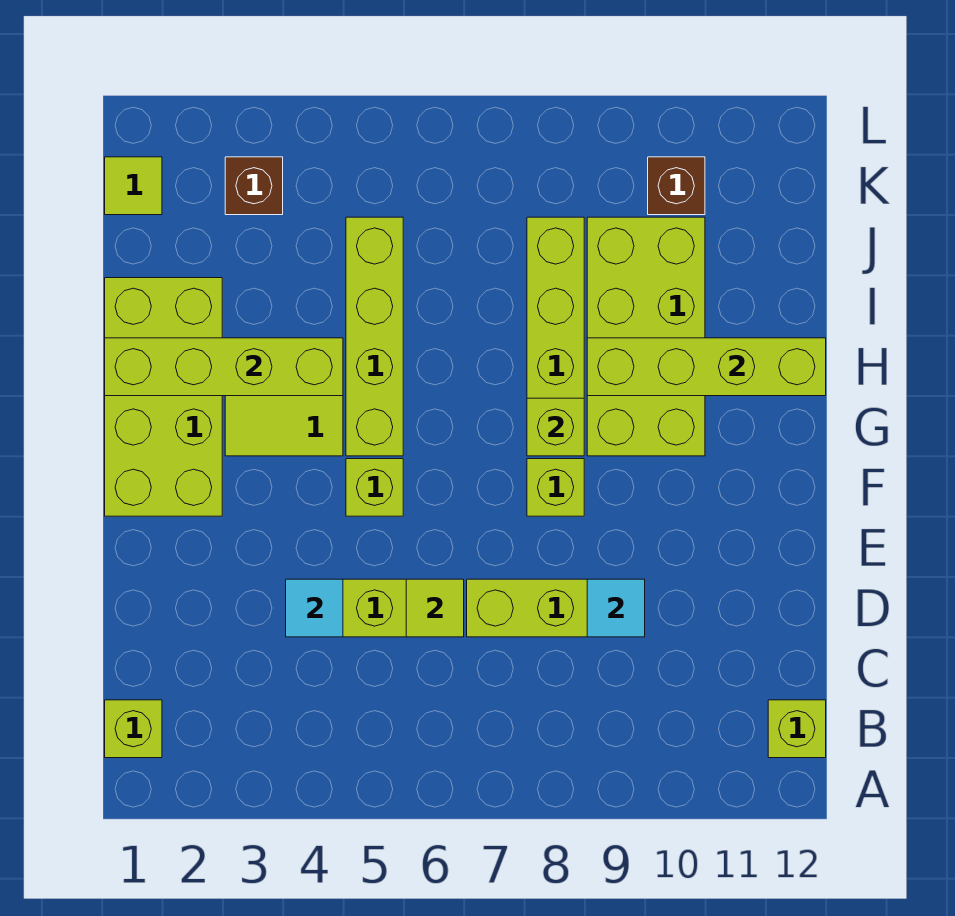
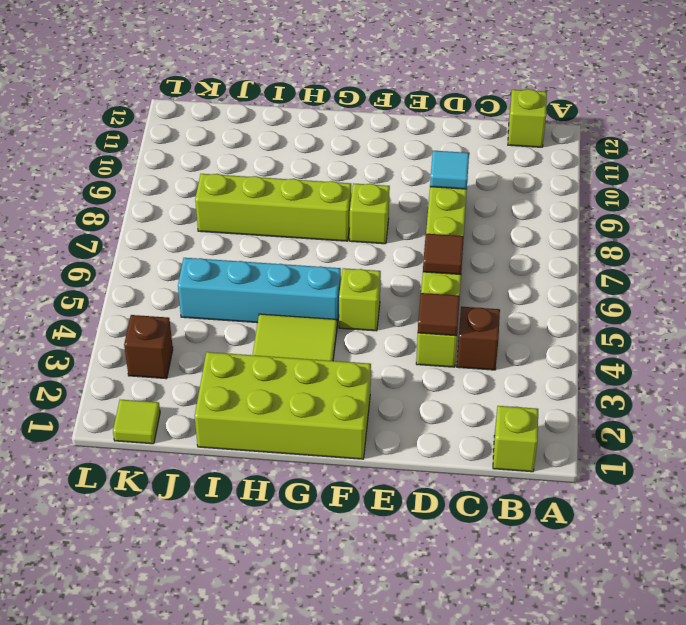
cyan tile D4 level 2 -> brown tile D4 level 2
lime tile D6 level 2 -> brown tile D6 level 2
lime brick G5:J5 level 1 -> cyan brick G5:J5 level 1
lime brick G8 level 2 -> none
lime brick G9:J10 level 1 -> none
lime brick H1:H4 level 2 -> none
lime brick H9:H12 level 2 -> none
brown brick K10 level 1 -> brown brick C4 level 1

